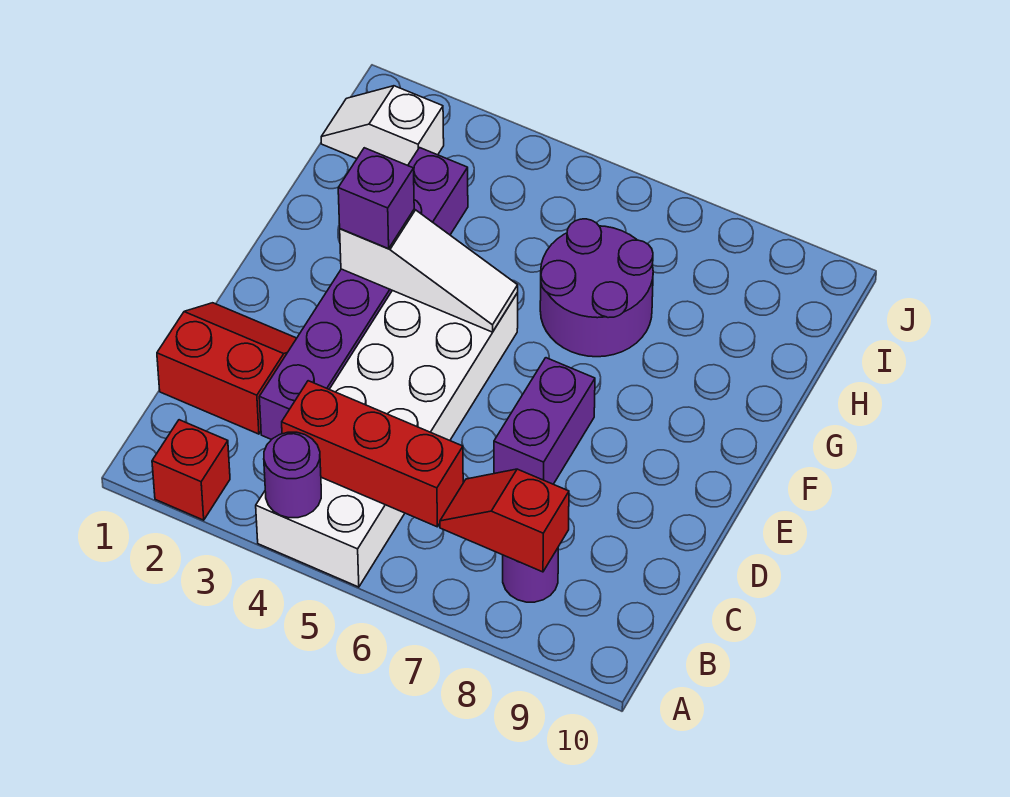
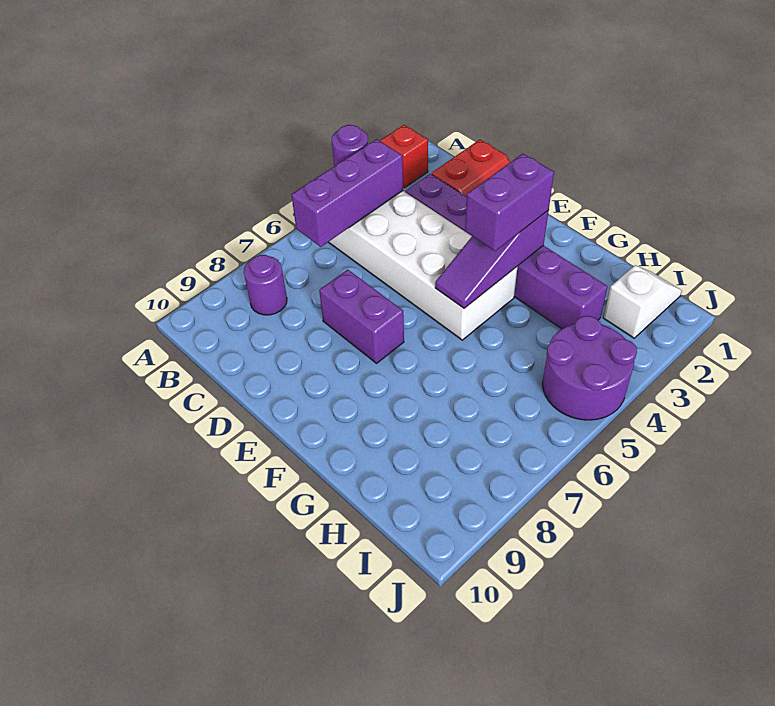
red brick B4:B6 level 2 -> purple brick B4:B6 level 2
red slope B7:B8 level 2 top 8 -> none
white slope F3:F5 level 2 top 3 -> purple slope F3:F5 level 2 top 3
purple brick F3 level 3 -> purple brick F3:F4 level 3
purple round brick G6:H7 level 1 -> purple round brick I4:J5 level 1

